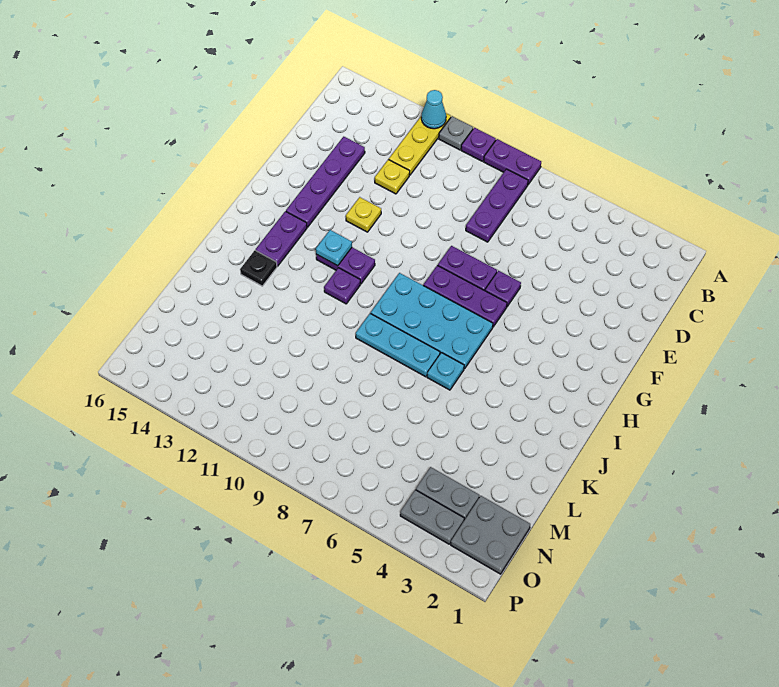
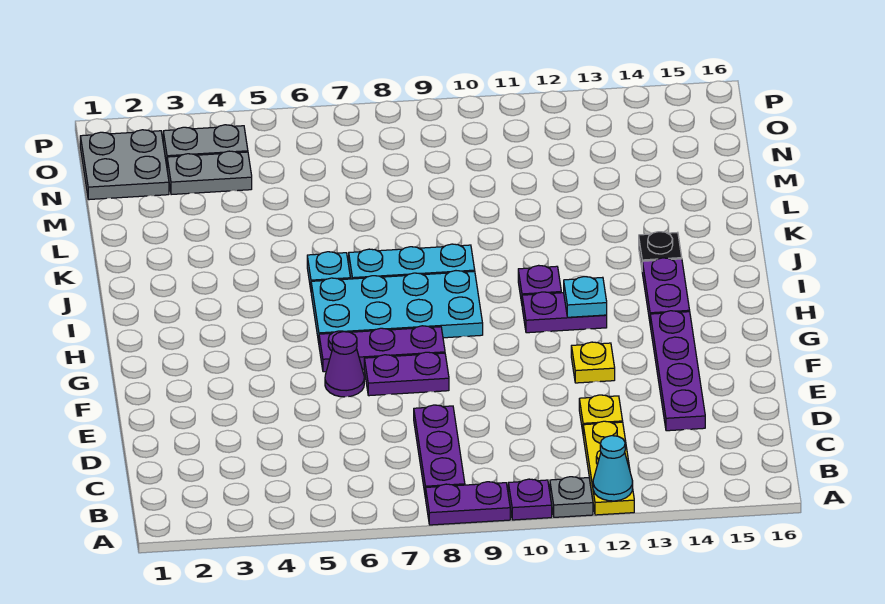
purple plate F6 level 1 -> purple cone F6 level 1

